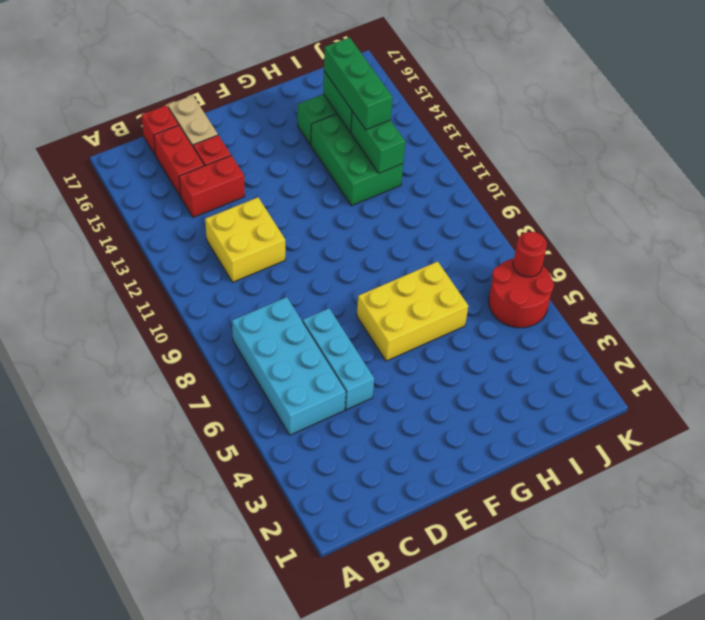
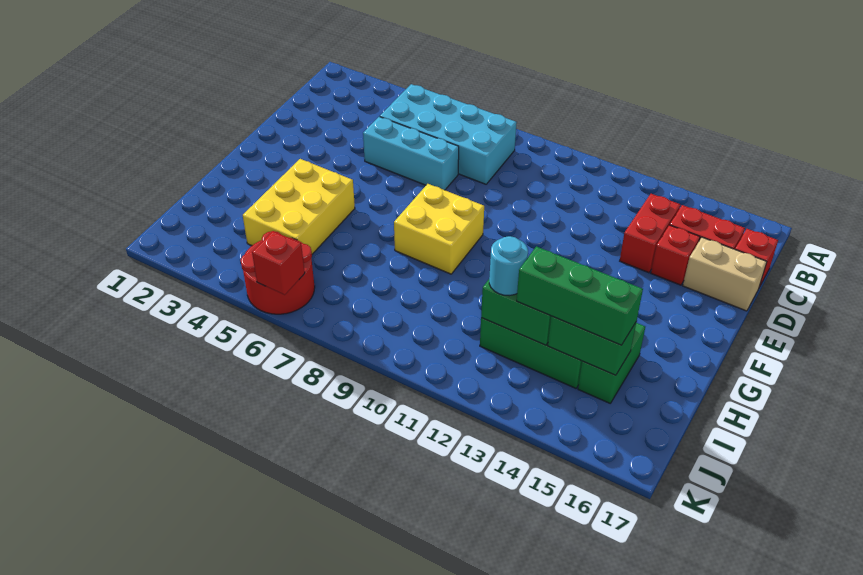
yellow brick C11:D12 level 1 -> yellow brick F8:G9 level 1
yellow brick F6:H7 level 1 -> yellow brick G4:I5 level 1
none -> cyan round brick I12 level 3
red round brick K6 level 2 -> red brick K6 level 2

